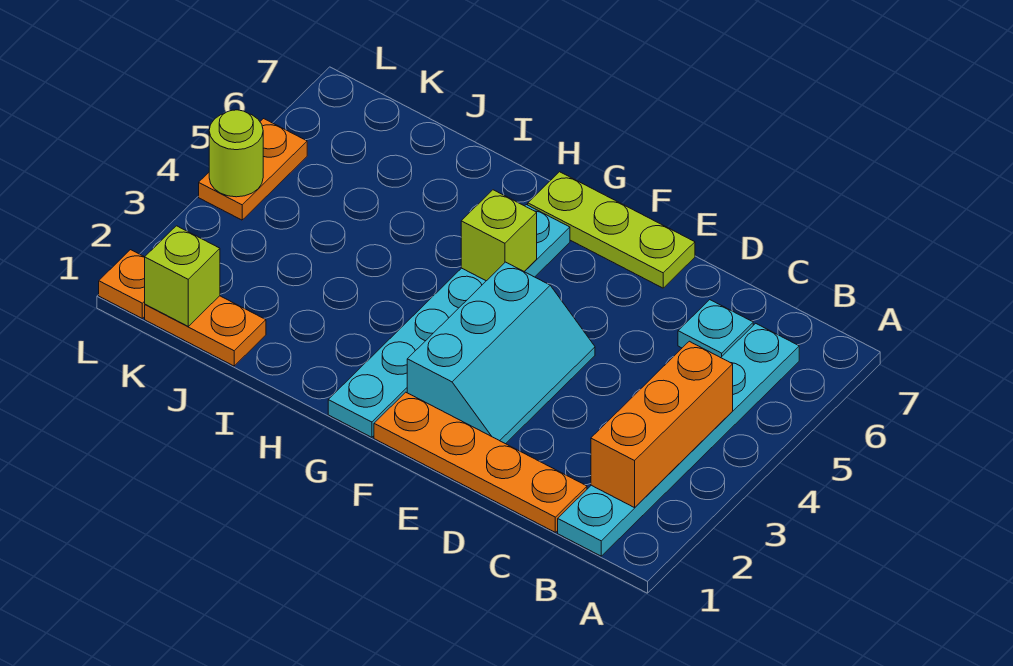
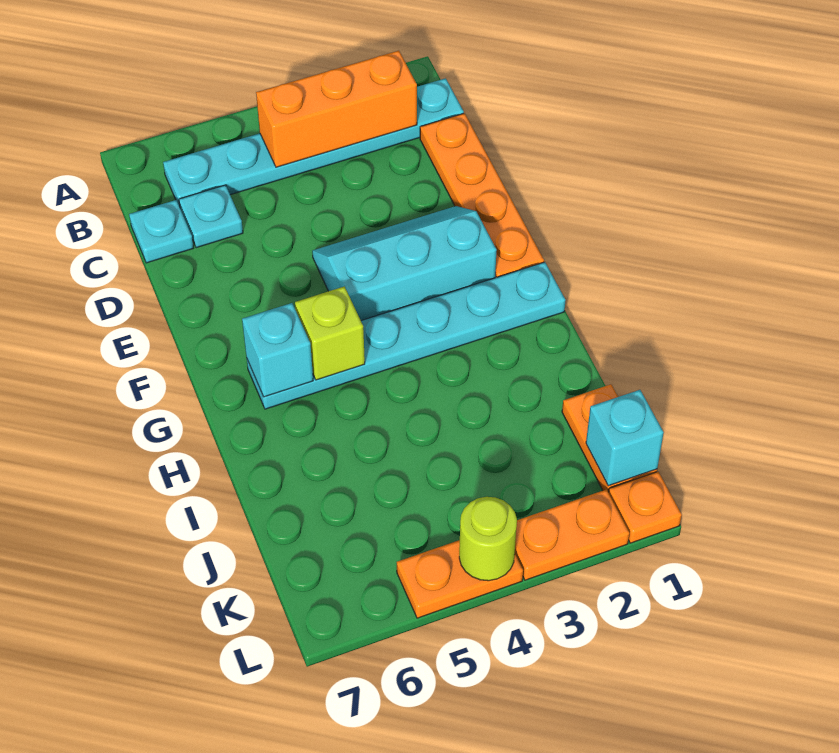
none -> cyan plate C7 level 1
lime plate E7:G7 level 1 -> none
none -> cyan brick G6 level 2
lime brick K1 level 2 -> cyan brick K1 level 2
none -> orange plate L2:L3 level 1

